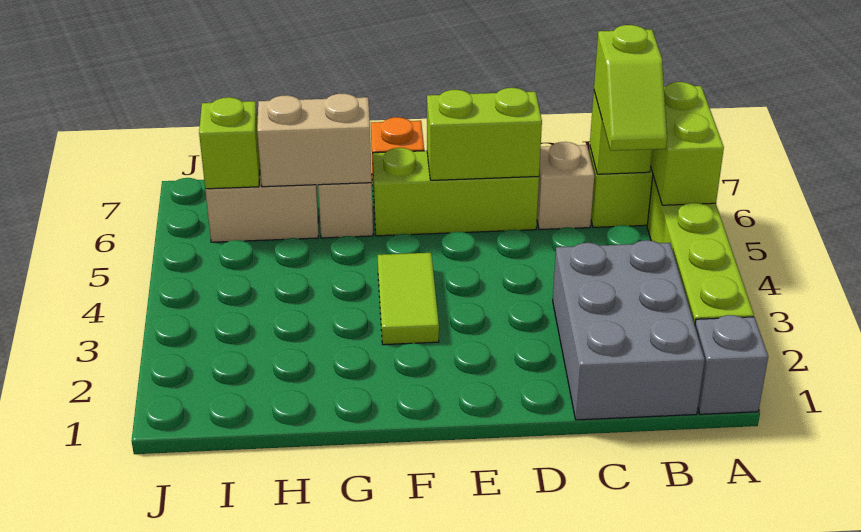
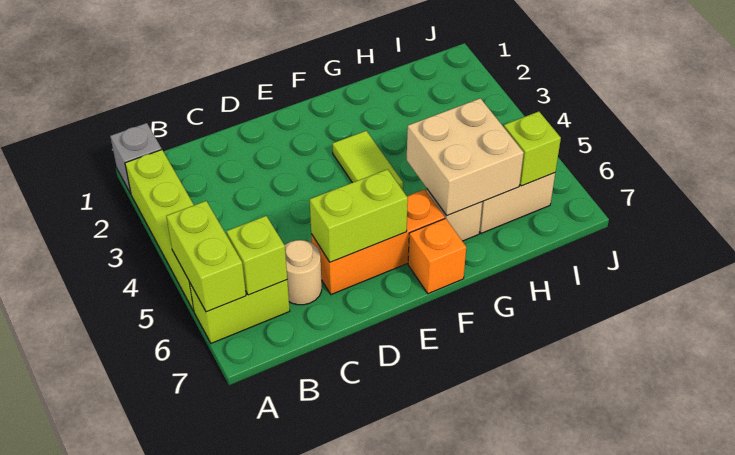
grey brick B1:C3 level 1 -> none
lime slope B5:B6 level 3 top 6 -> none
tan brick C6 level 1 -> tan round brick C6 level 1
lime brick D6:F6 level 1 -> orange brick D6:F6 level 1
tan brick G6:H6 level 2 -> tan brick G5:H6 level 2

